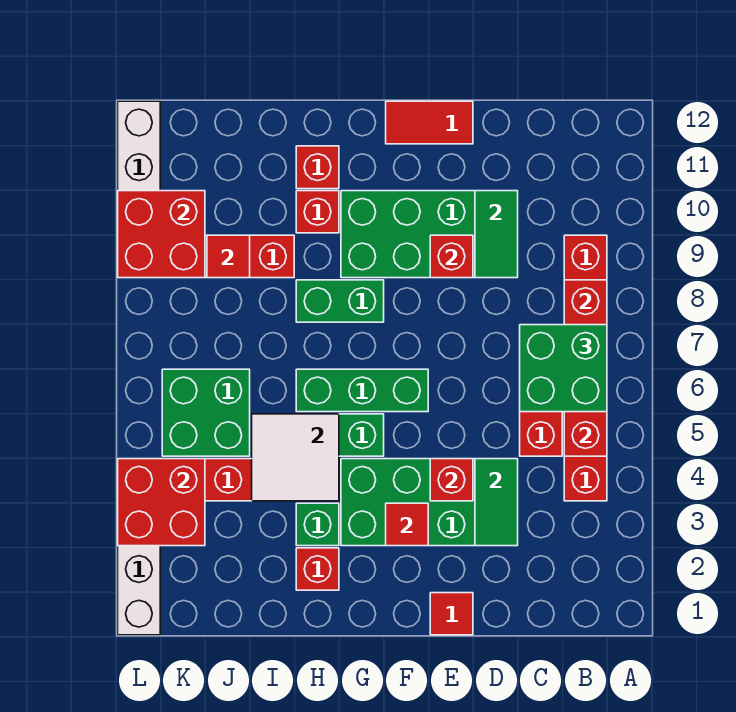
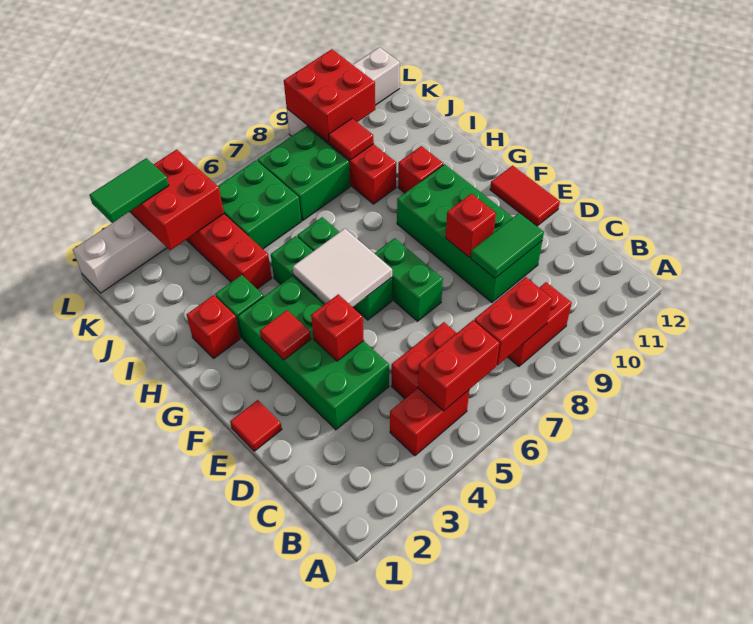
green brick B6:C7 level 3 -> green brick J7:K8 level 1
green tile D3:D4 level 2 -> green tile L2:L3 level 3
green brick G8:H8 level 1 -> green brick E7:F7 level 1
white tile H4:I5 level 2 -> white tile F5:G6 level 2
red brick H11 level 1 -> none

